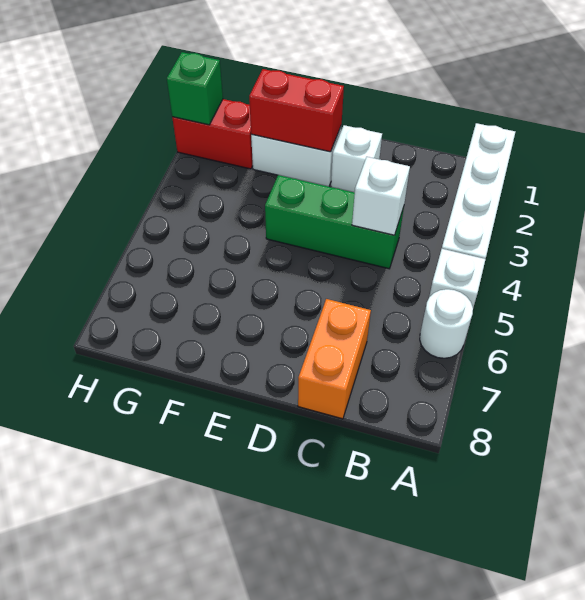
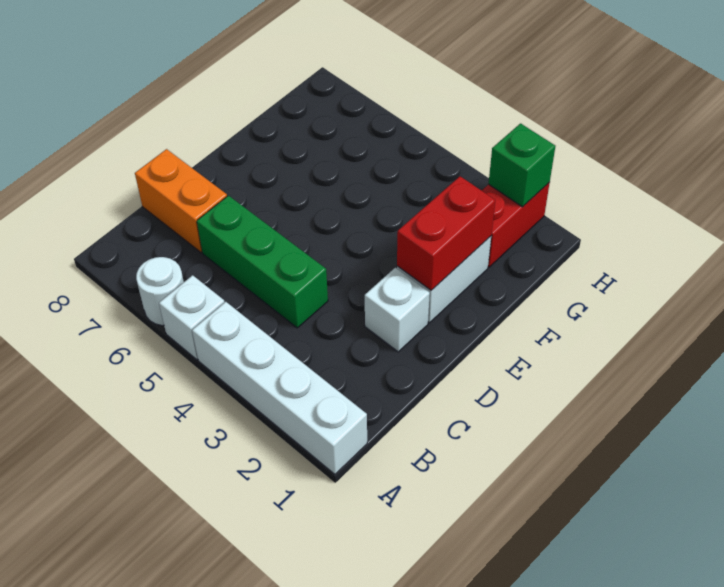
green brick C4:E4 level 1 -> green brick C4:C6 level 1
white brick C4 level 2 -> none

